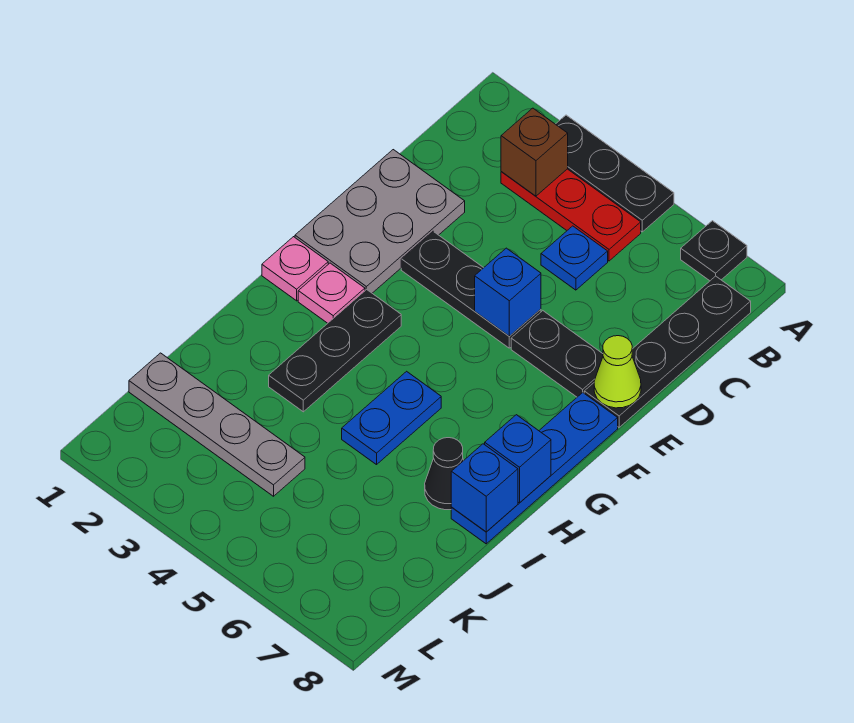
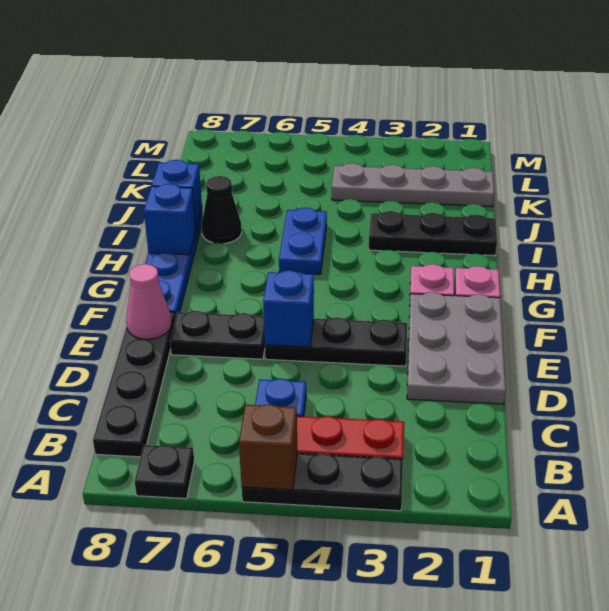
brown brick B3 level 2 -> brown brick A5 level 2
lime cone E8 level 2 -> pink cone E8 level 2
black plate G3:I3 level 1 -> black plate I1:I3 level 1

